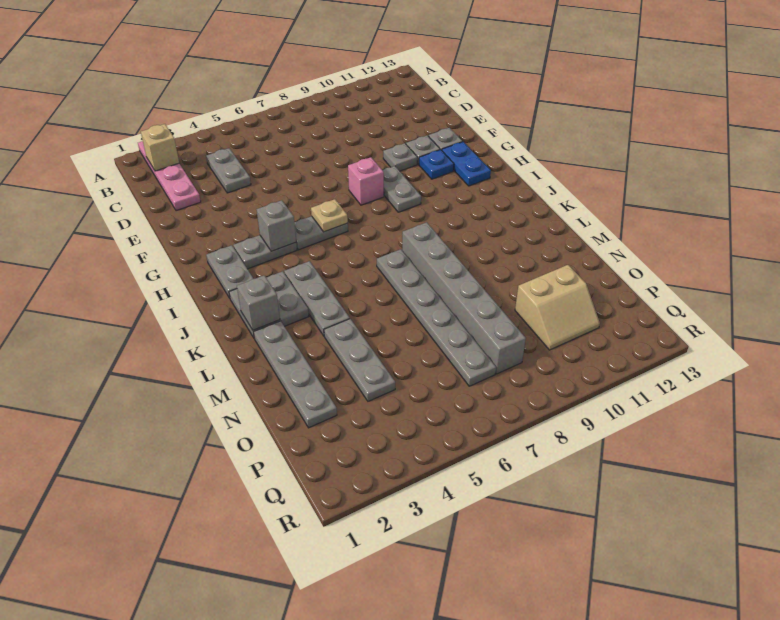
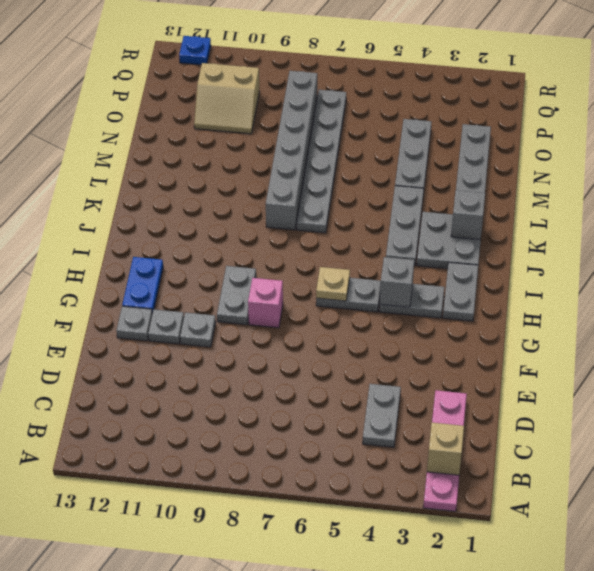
blue plate G11 level 1 -> blue plate R12 level 1
tan slope O10:P11 level 1 top O -> tan slope O10:P11 level 1 top P

